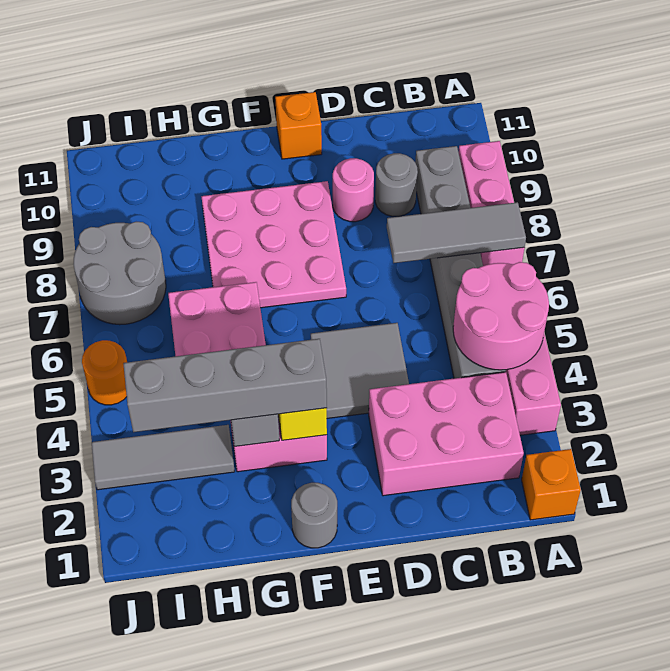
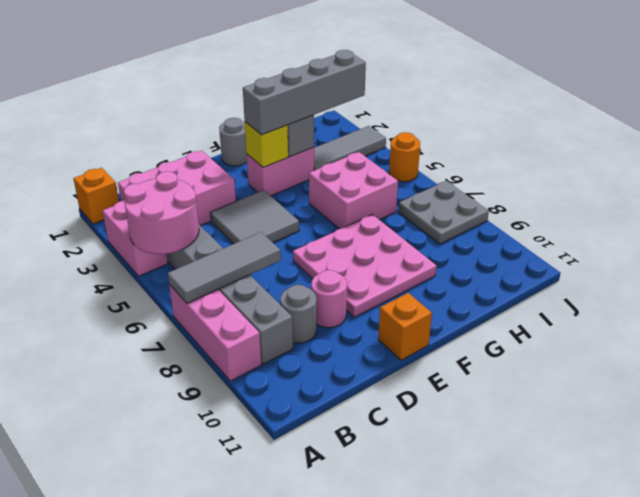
grey round brick I7:J8 level 1 -> grey plate I7:J8 level 1

